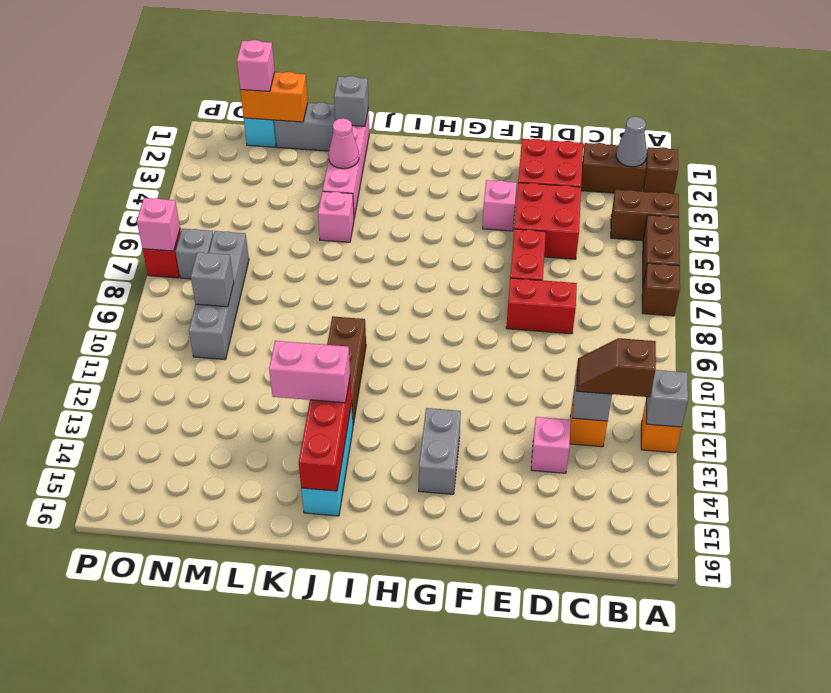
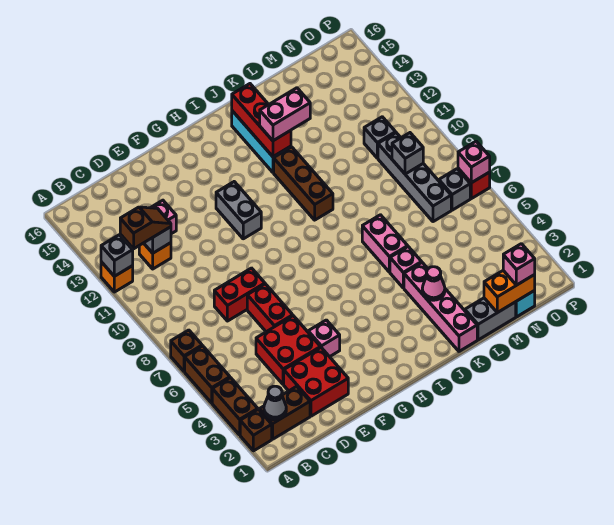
brown brick A4:B4 level 1 -> brown brick A3:A4 level 1
grey brick G13:G14 level 1 -> grey brick G11:G12 level 1
grey brick K1 level 2 -> grey brick N11 level 1
none -> pink brick K6:K7 level 1

